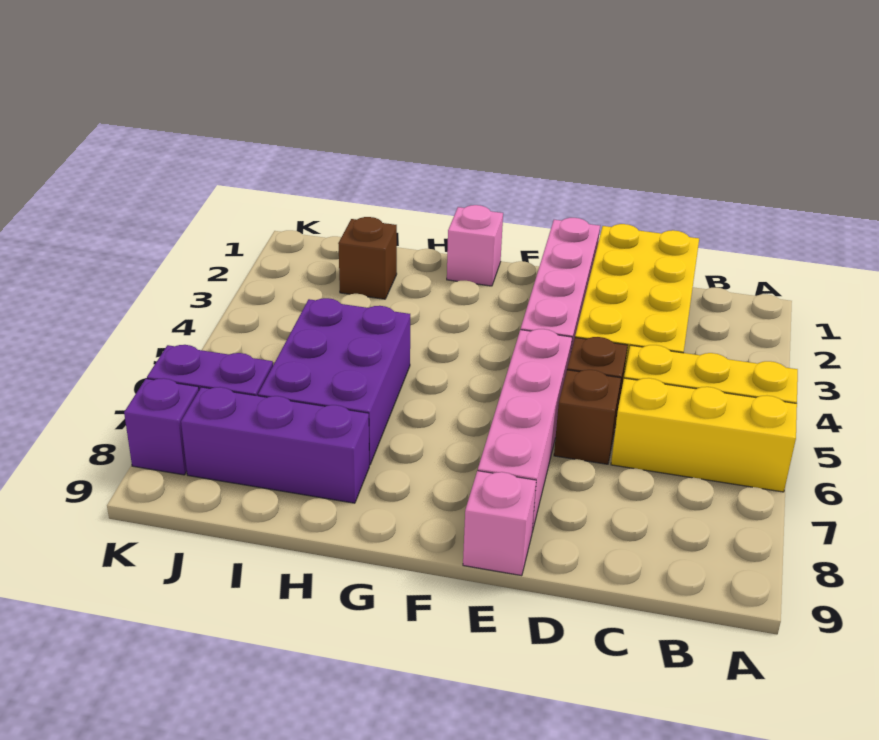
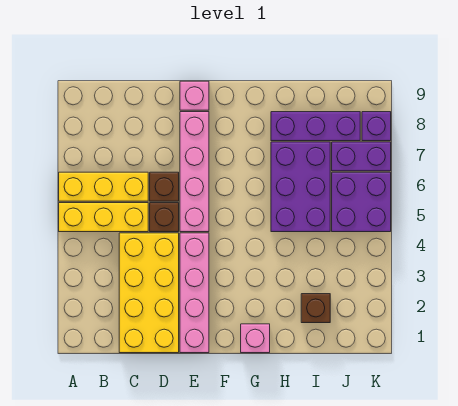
none -> purple brick J5:K6 level 1

